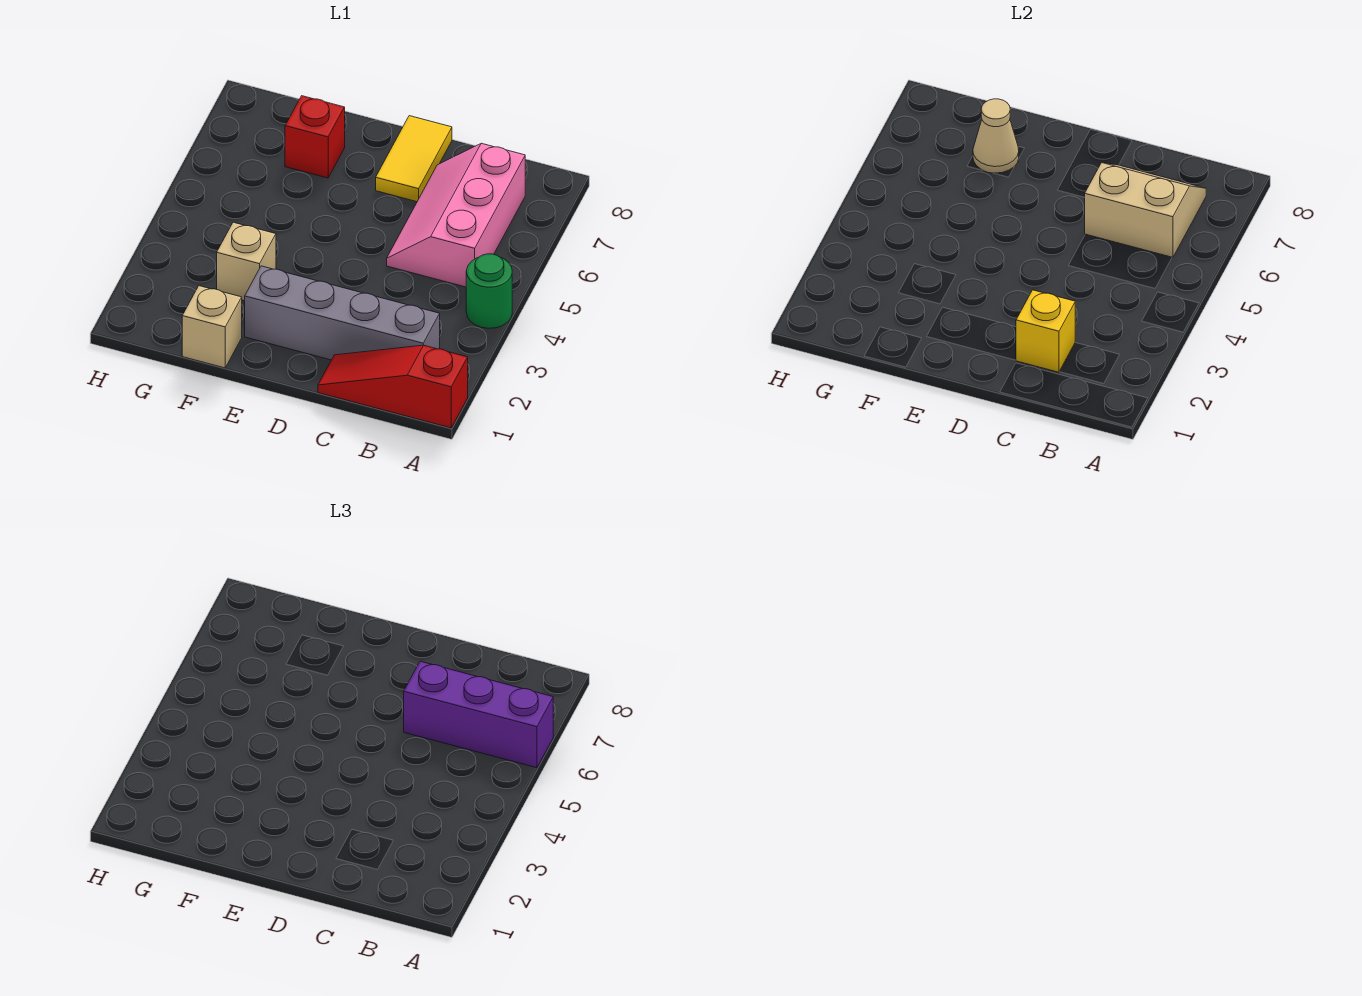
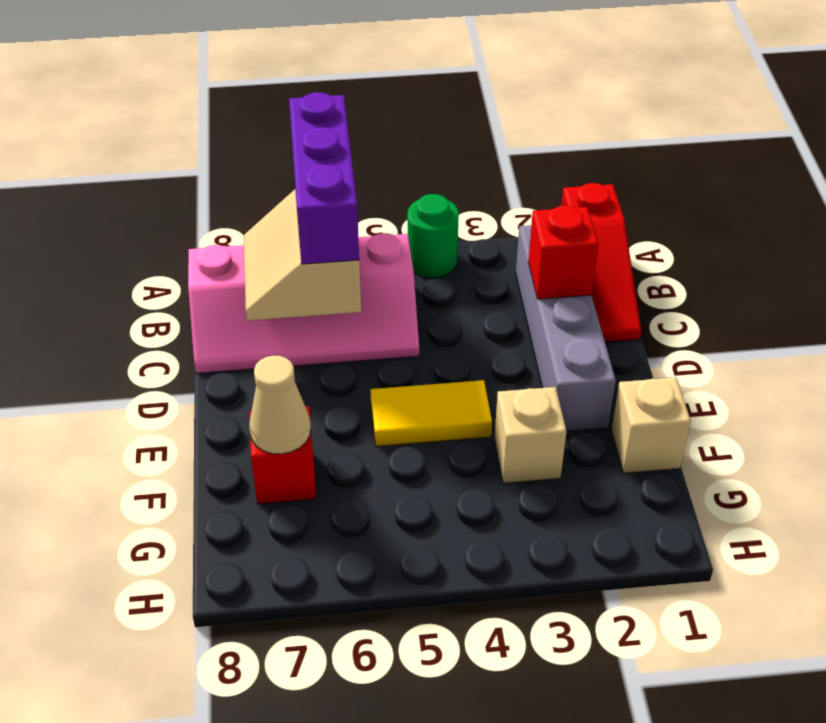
pink slope B5:C7 level 1 top B -> pink slope B5:C8 level 1 top B
yellow brick C2 level 2 -> red brick C2 level 2
yellow tile D7:D8 level 1 -> yellow tile E4:E5 level 1

